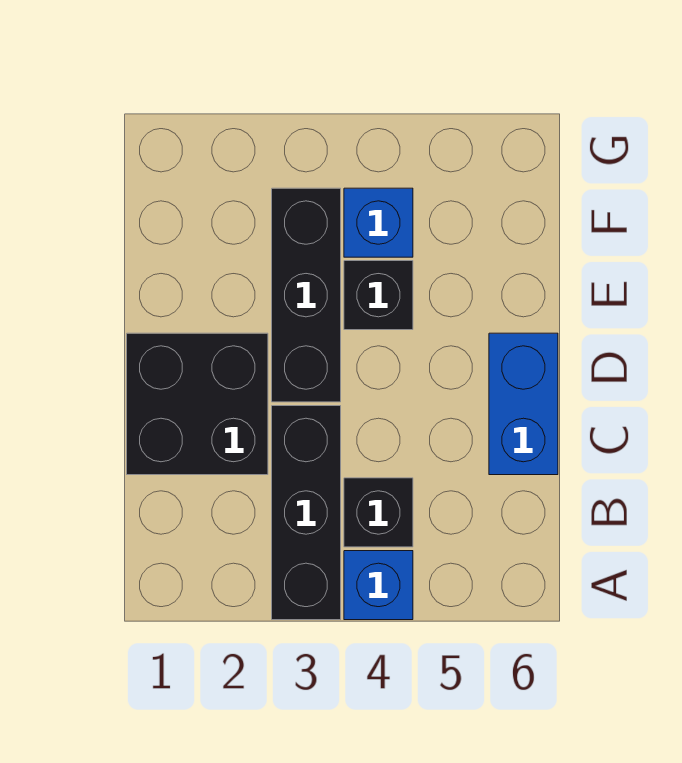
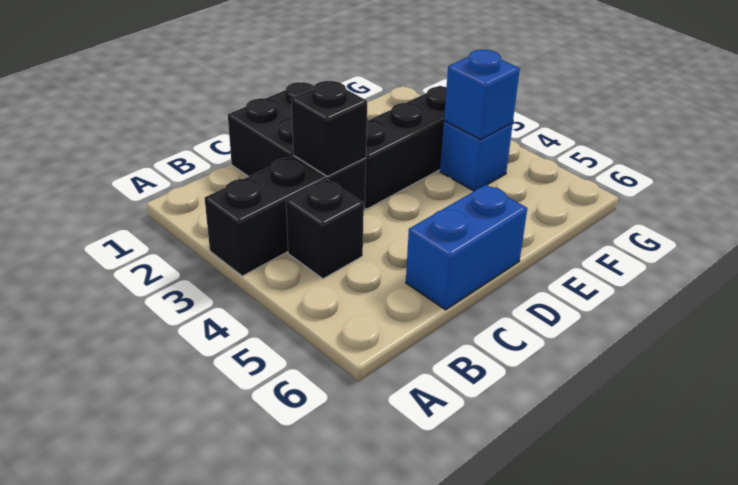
blue brick A4 level 1 -> blue brick F4 level 2
black brick E4 level 1 -> black brick C3 level 2

